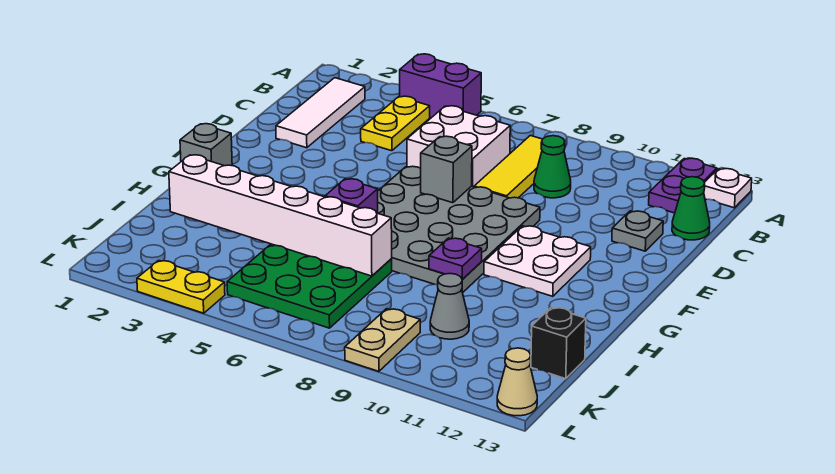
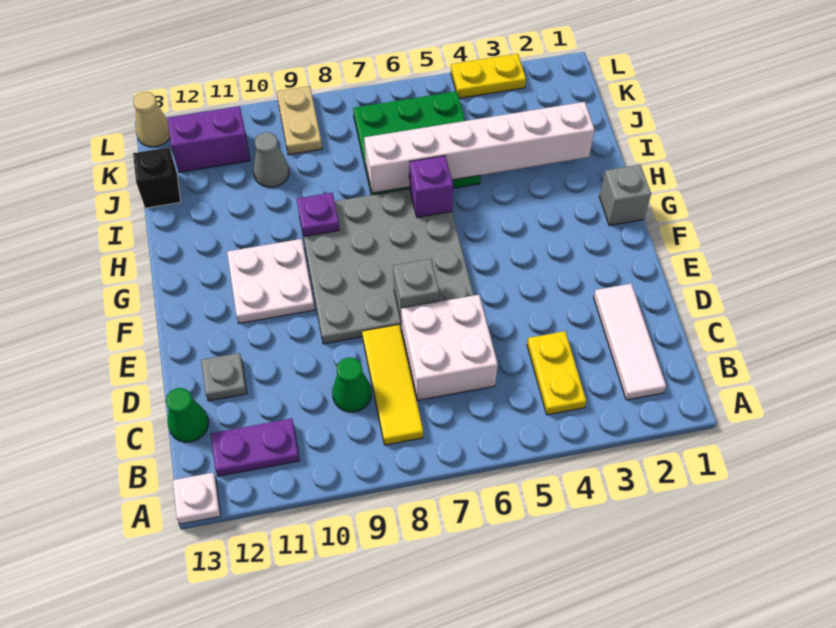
purple brick A4:A5 level 1 -> purple brick K11:K12 level 1
purple plate A12:B12 level 1 -> purple plate B11:B12 level 1

